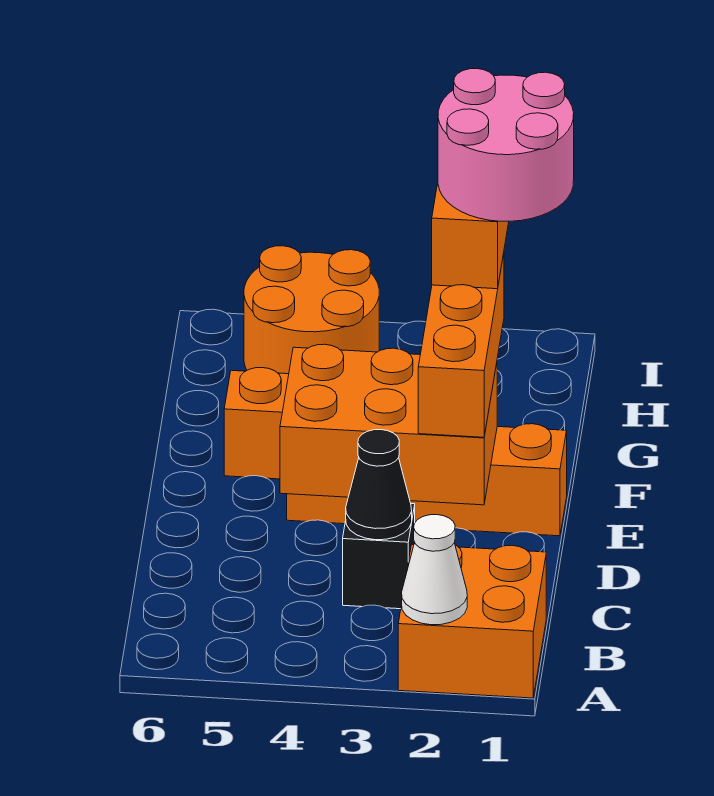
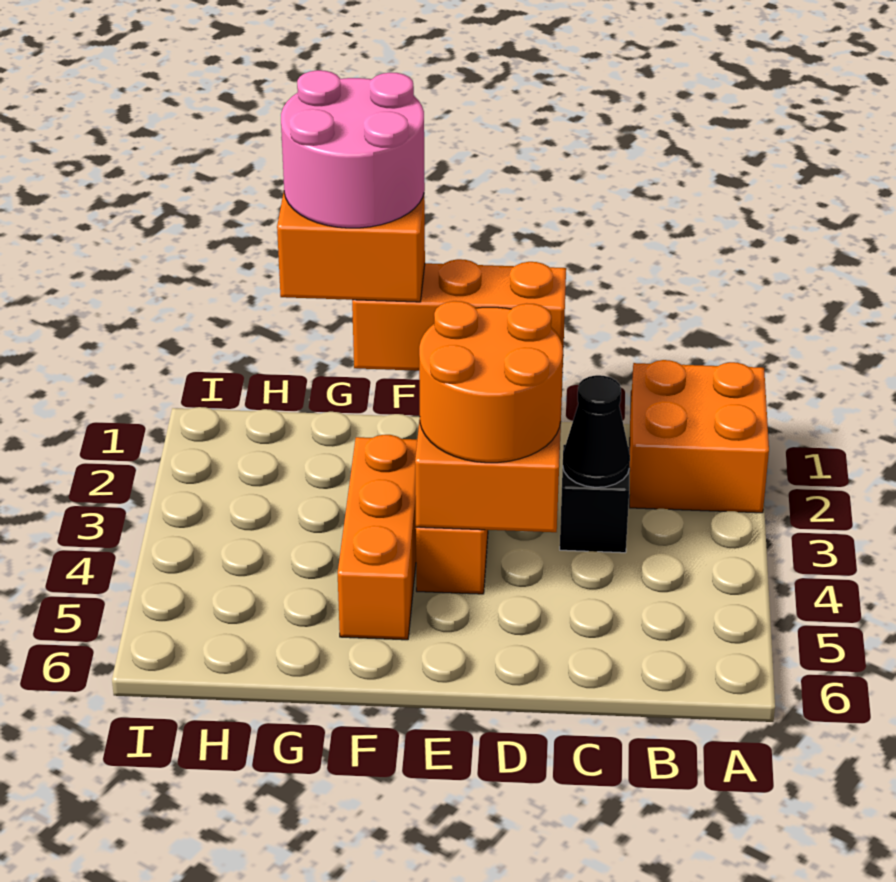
white cone A2 level 2 -> none
orange round brick H4:I5 level 1 -> orange round brick D3:E4 level 3

